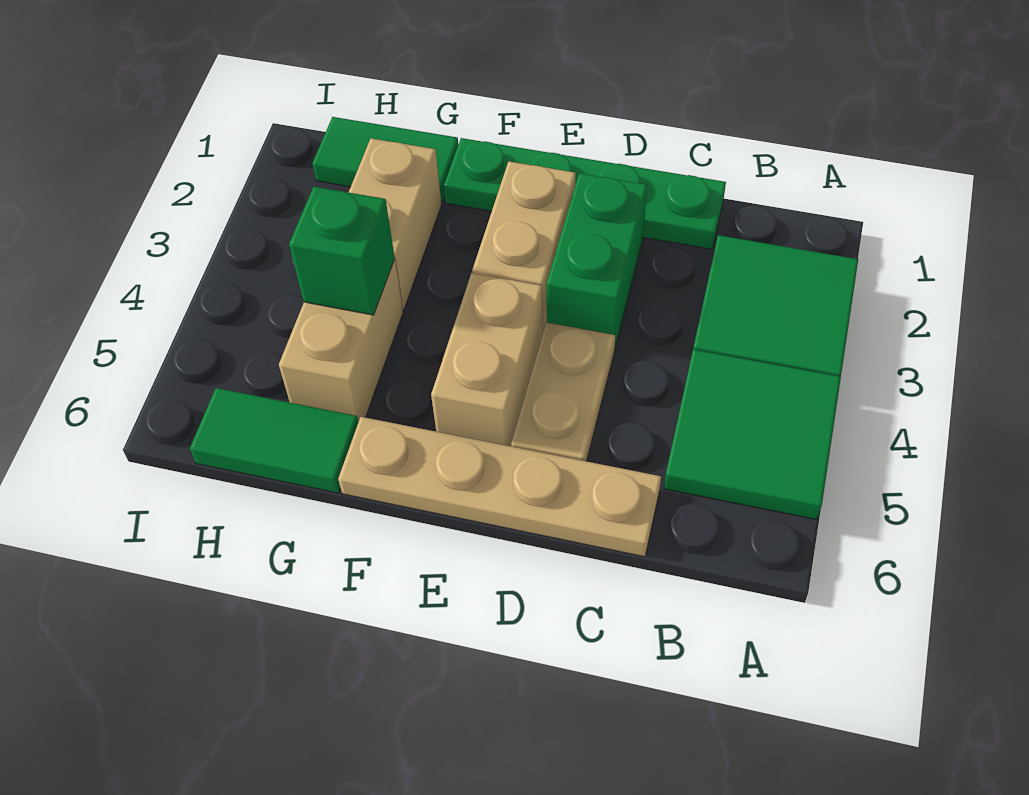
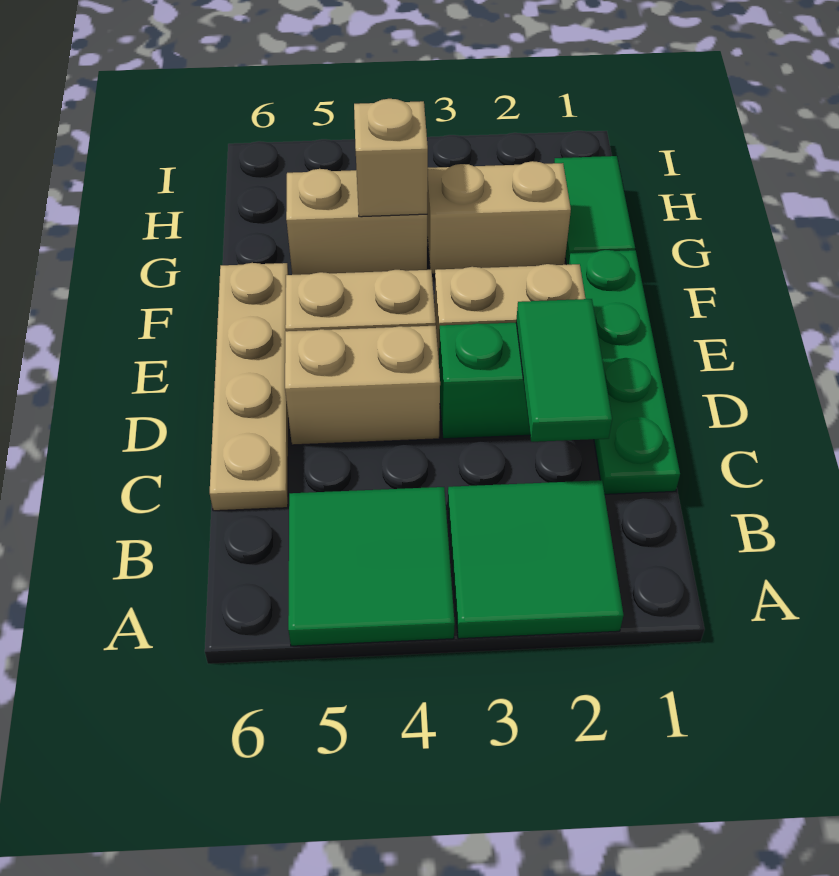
tan plate D4:D5 level 1 -> tan brick D4:D5 level 1
green brick G4 level 2 -> tan brick G4 level 2
green tile G6:H6 level 1 -> green tile C2:D2 level 2

